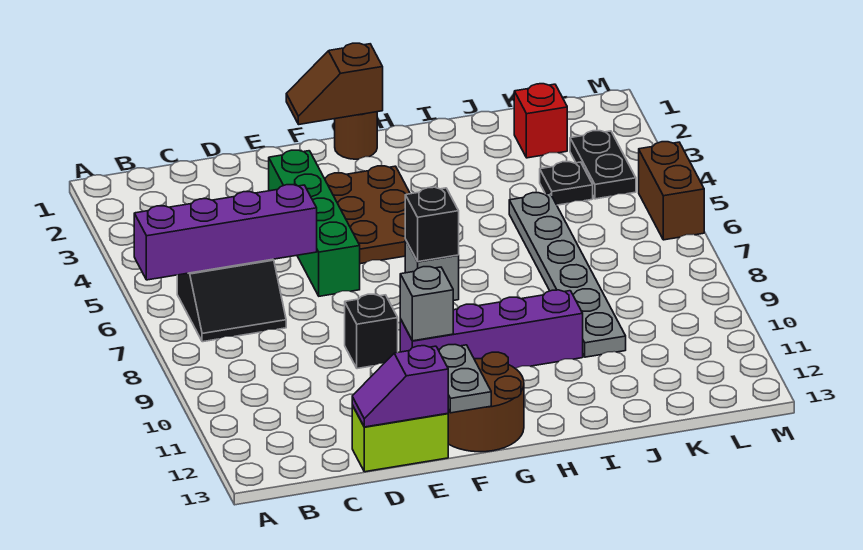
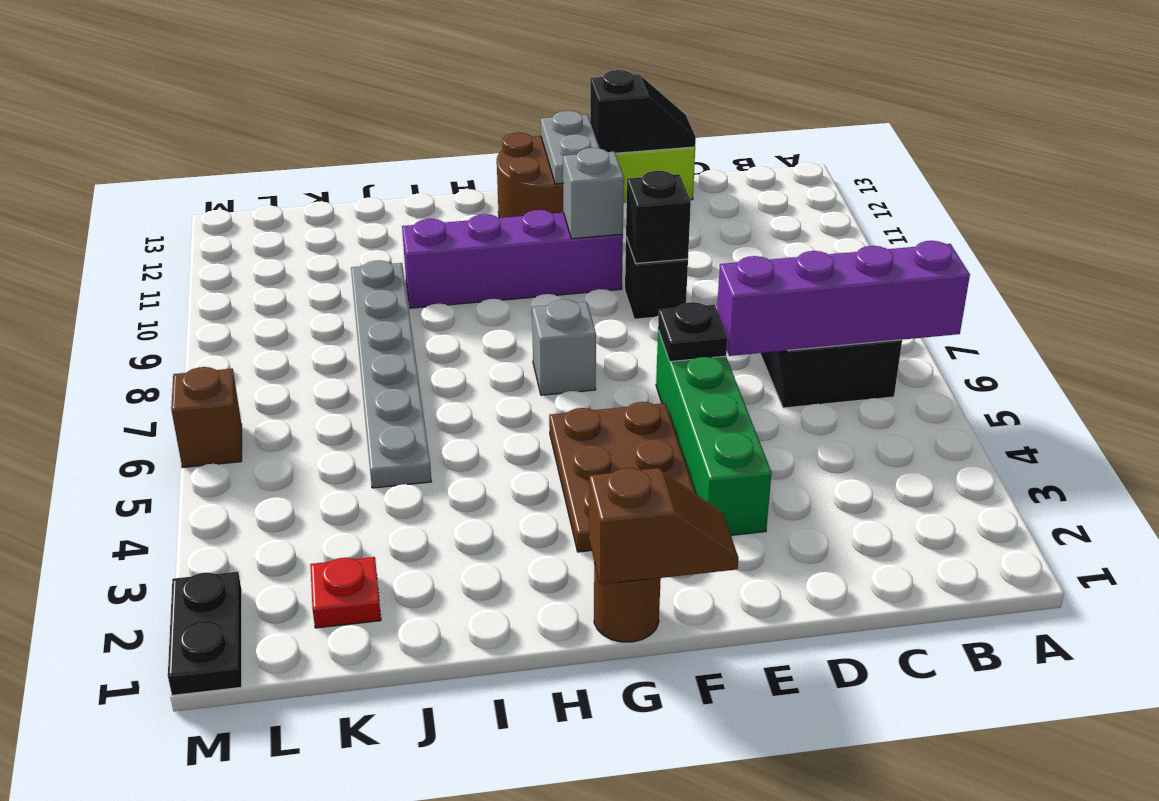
purple slope D13:E13 level 2 top E -> black slope D13:E13 level 2 top E
black brick G7 level 2 -> black brick E9 level 2
red brick K2 level 1 -> red plate K2 level 1
black plate K4 level 1 -> black plate E6 level 2
black plate L3:L4 level 1 -> black plate M1:M2 level 1
brown brick M5:M6 level 1 -> brown brick M6 level 1

